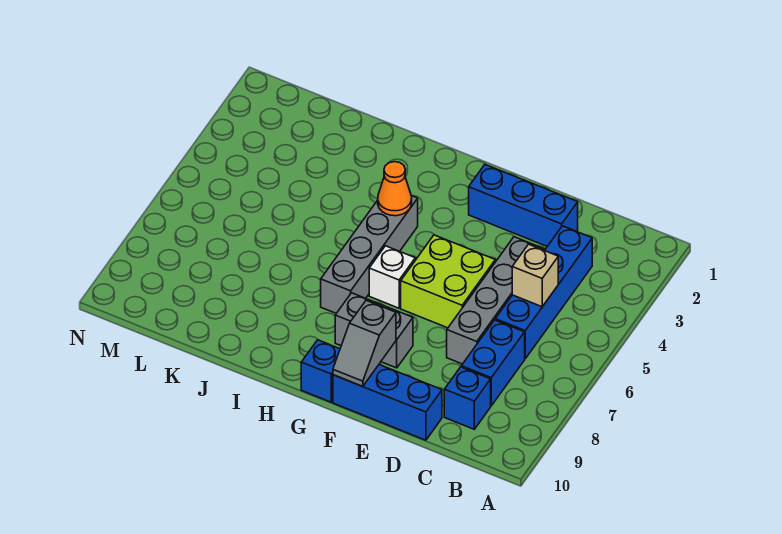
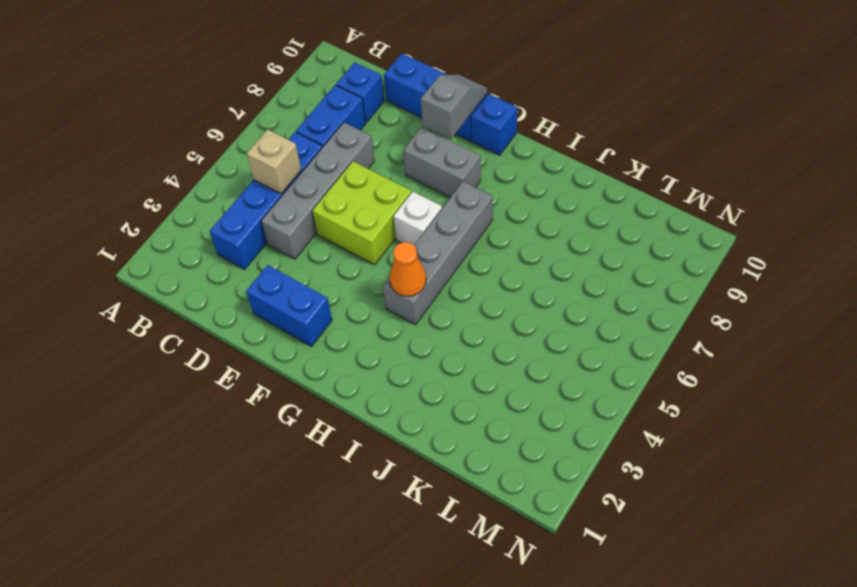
blue brick D2:F2 level 1 -> blue brick E2:F2 level 1

